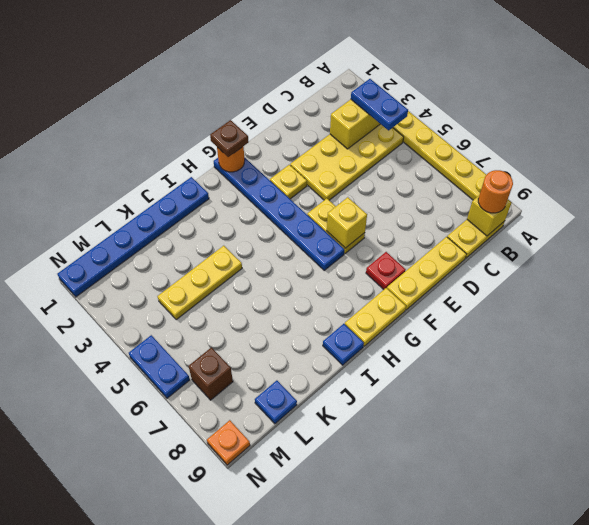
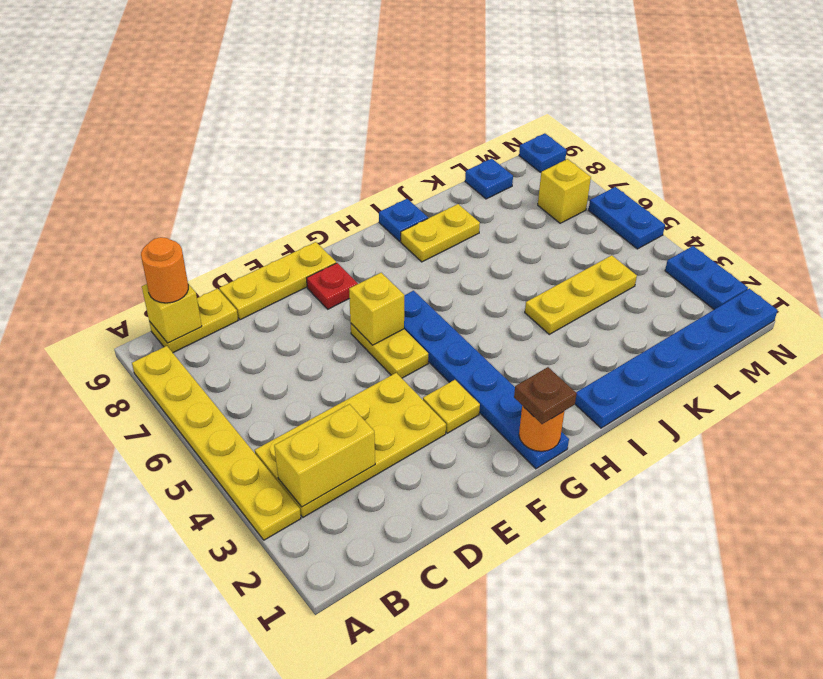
blue plate B3:B4 level 3 -> blue plate N2:N3 level 1
yellow plate G9:H9 level 1 -> yellow plate I8:J8 level 1
brown brick M7 level 1 -> yellow brick M7 level 1
orange plate N9 level 1 -> blue plate N9 level 1

